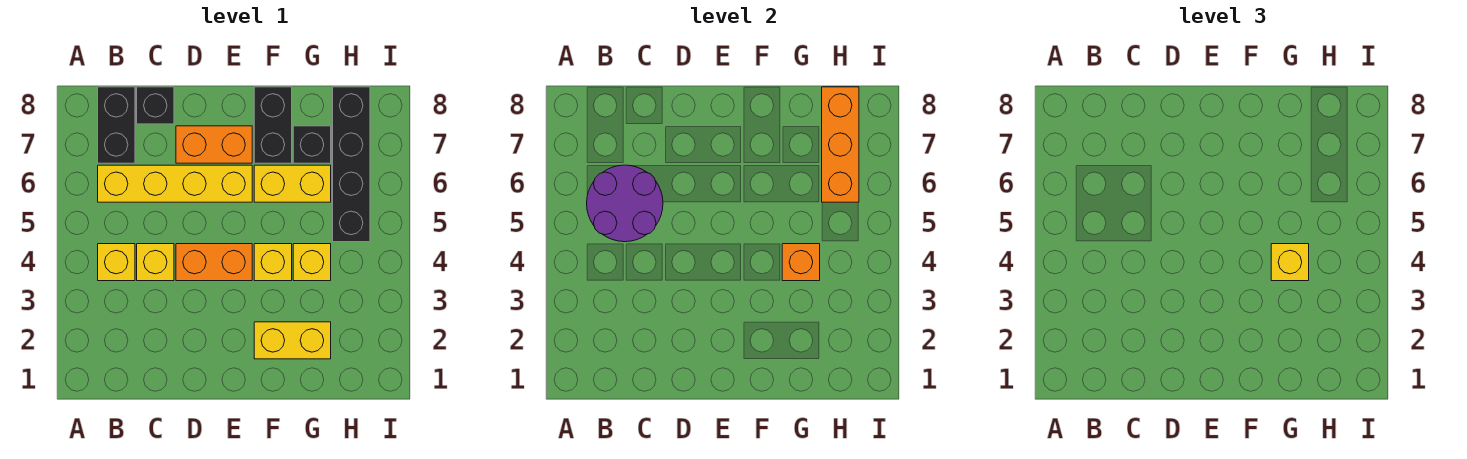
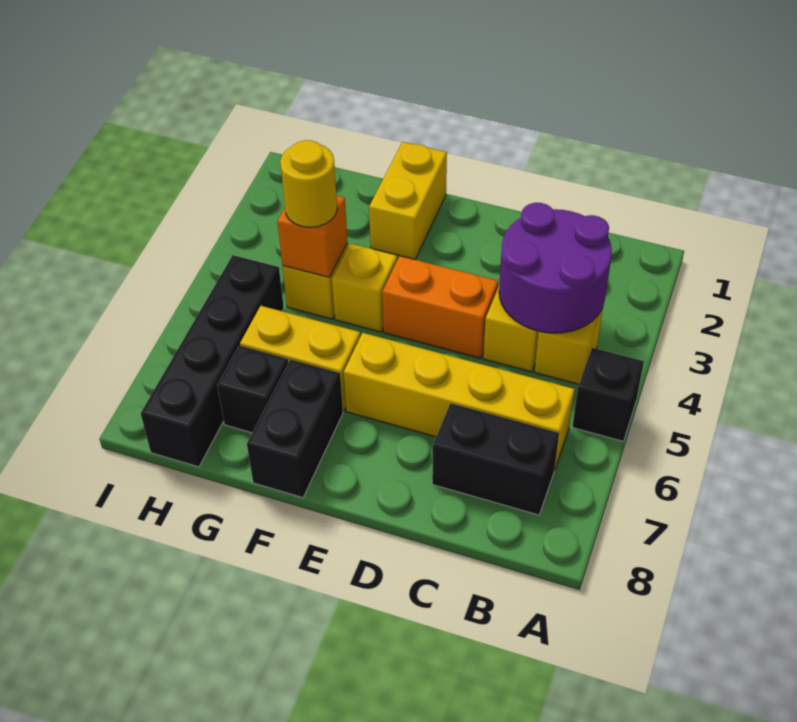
purple round brick B5:C6 level 2 -> purple round brick B3:C4 level 2
black brick B7:B8 level 1 -> black brick B7:C7 level 1
black brick C8 level 1 -> black brick A5 level 1
orange brick D7:E7 level 1 -> none
yellow brick F2:G2 level 1 -> yellow brick F1:F2 level 1
yellow brick G4 level 3 -> yellow round brick G4 level 3
orange brick H6:H8 level 2 -> none

